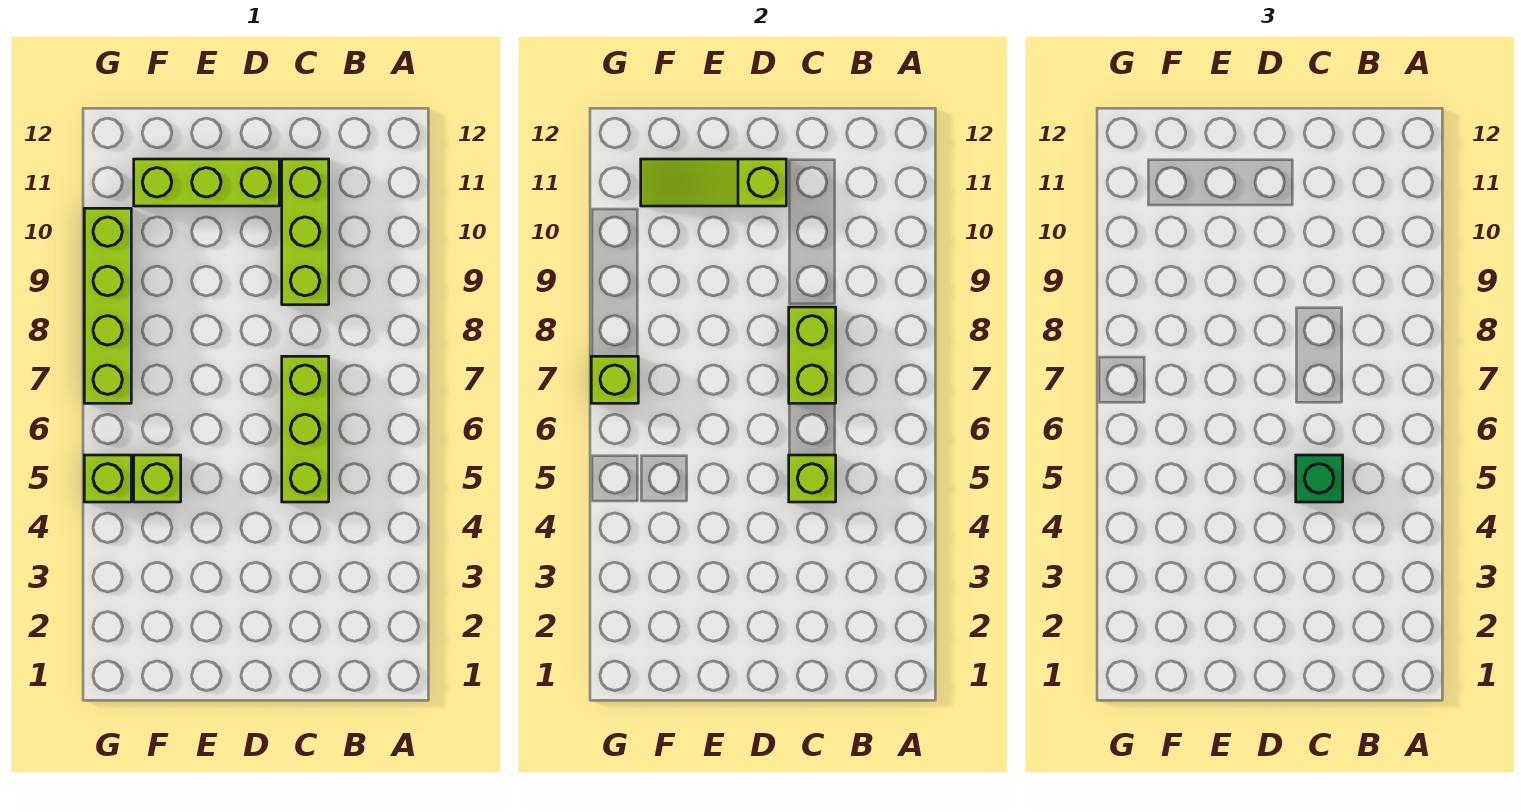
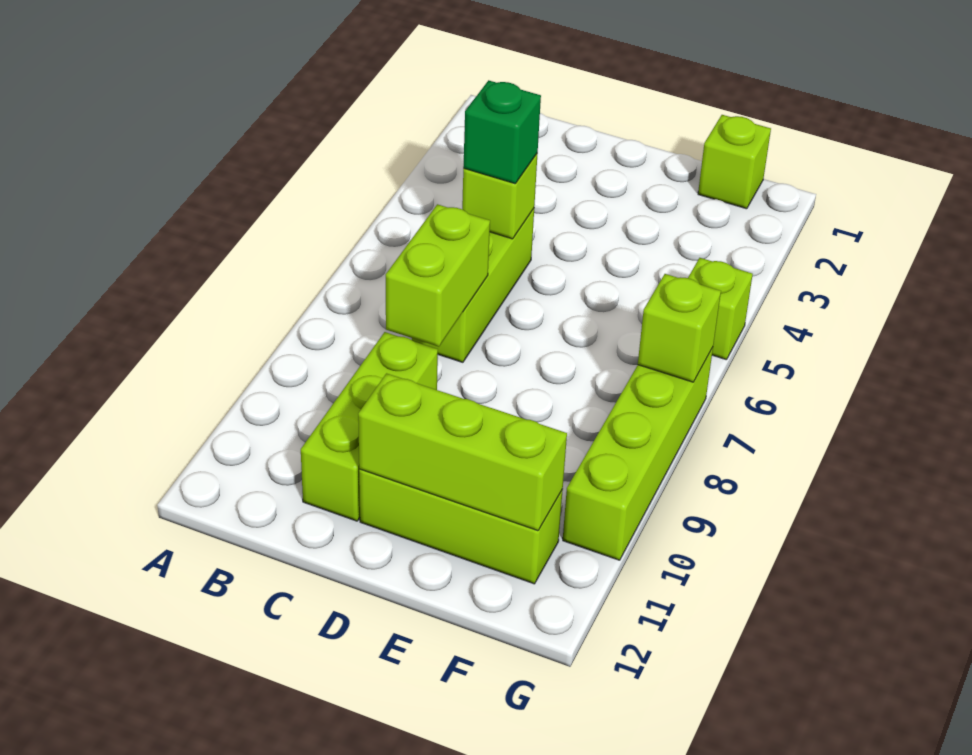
lime slope D11:F11 level 2 top D -> lime brick D11:F11 level 2
lime brick F5 level 1 -> lime brick F1 level 1

